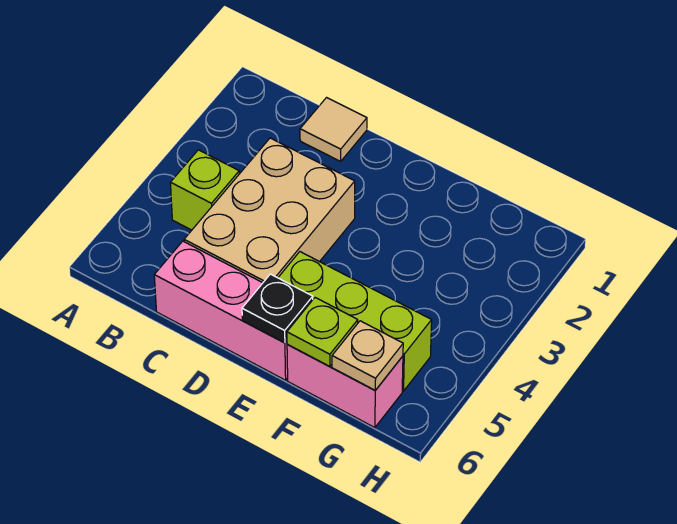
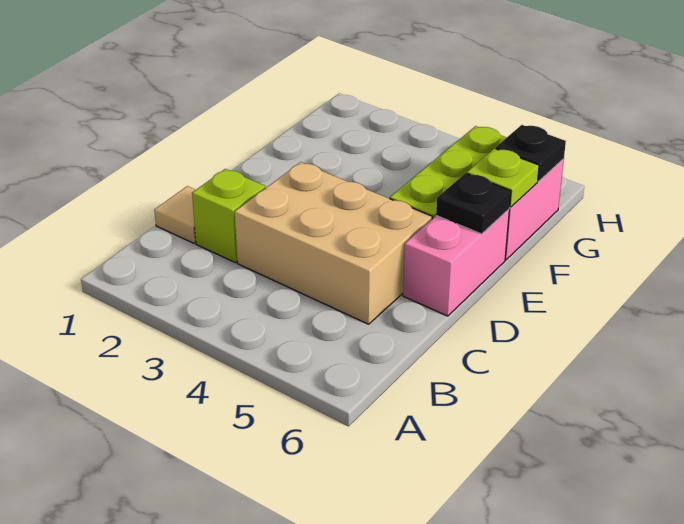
lime brick B4 level 1 -> lime brick C2 level 1
pink brick C6:E6 level 1 -> pink brick D6:E6 level 1
tan plate G6 level 2 -> black plate G6 level 2

